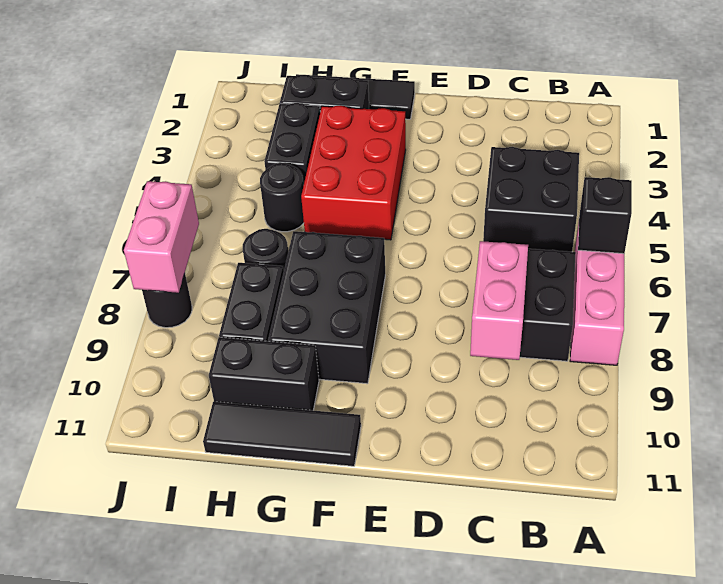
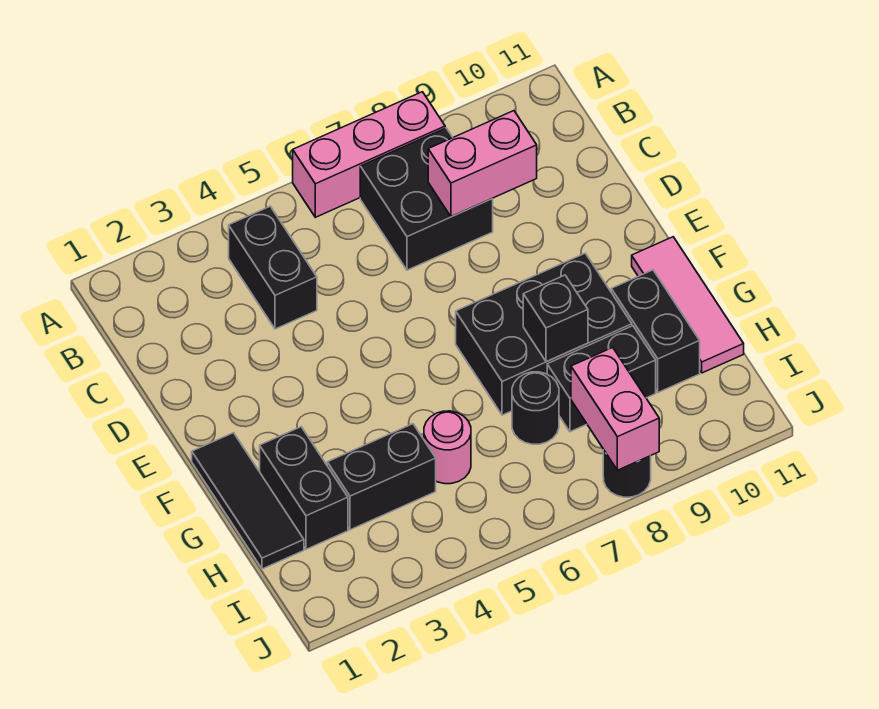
black brick A6 level 2 -> black brick G8 level 2
black brick B4:C5 level 1 -> black brick B4:C4 level 1
red brick F3:G5 level 1 -> none
black tile F11:H11 level 1 -> pink tile F11:H11 level 1
black round brick H5 level 1 -> pink round brick H5 level 1
pink brick J7:J8 level 2 -> pink brick I8:J8 level 2

